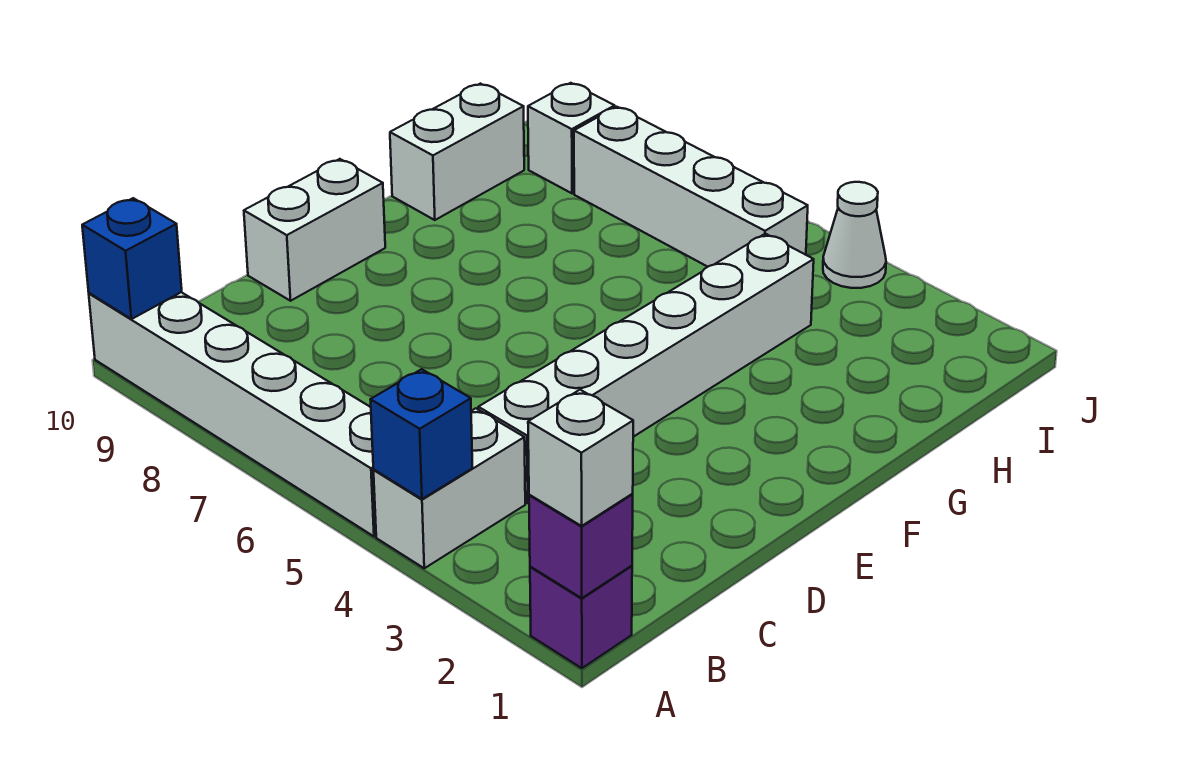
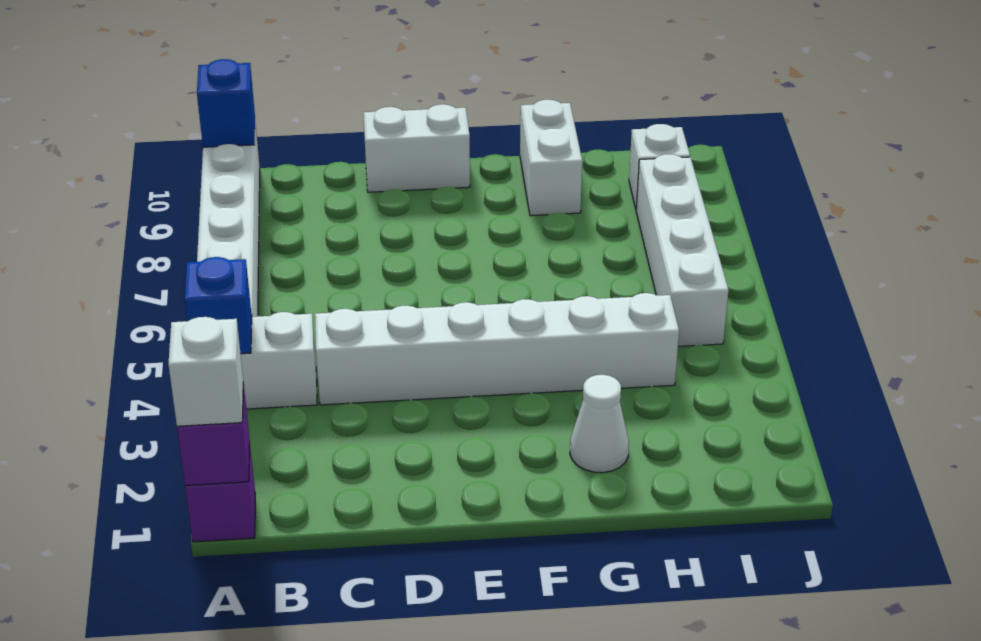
white brick G10:H10 level 1 -> white brick G9:G10 level 1
white cone J4 level 1 -> white cone G2 level 1

